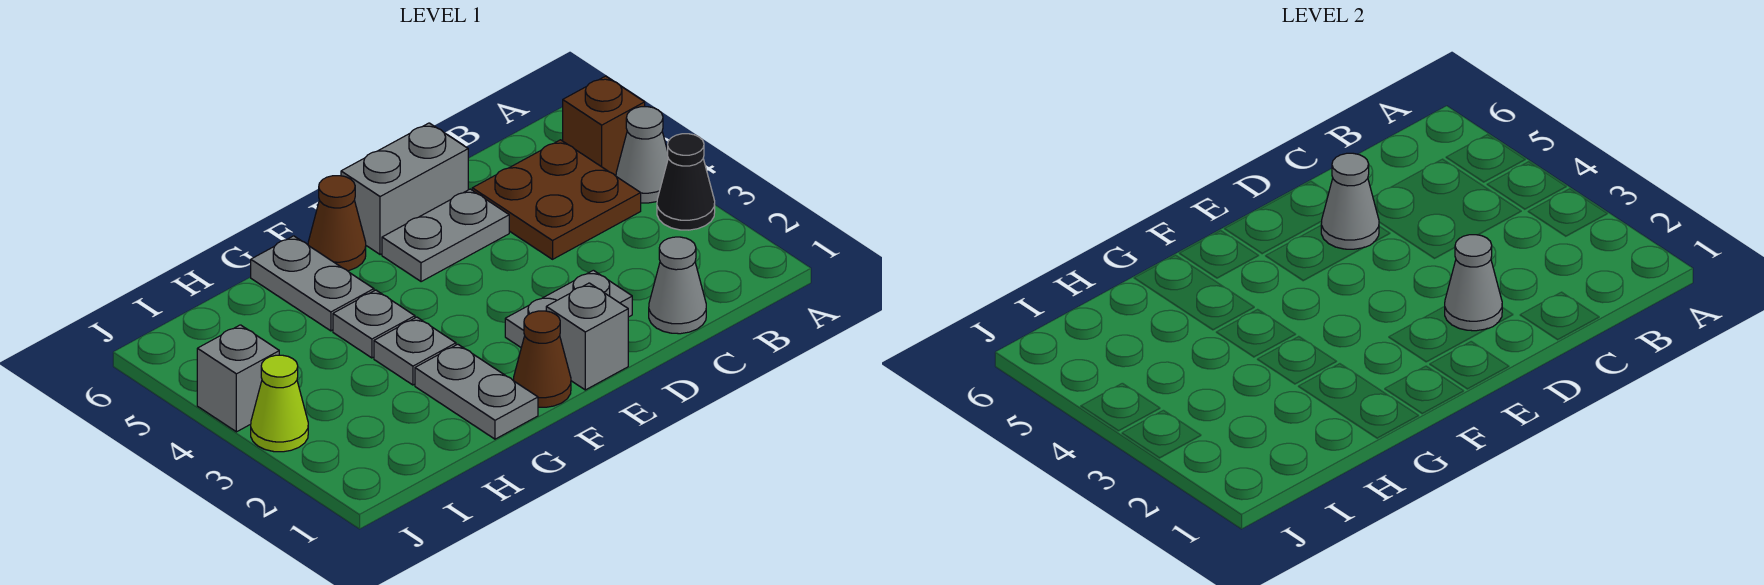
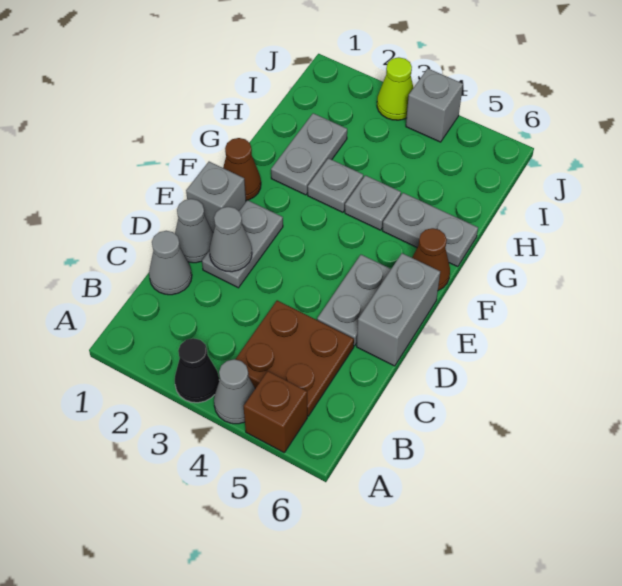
grey cone D5 level 2 -> grey cone D1 level 1
grey plate G1:G2 level 1 -> grey plate G2:H2 level 1

